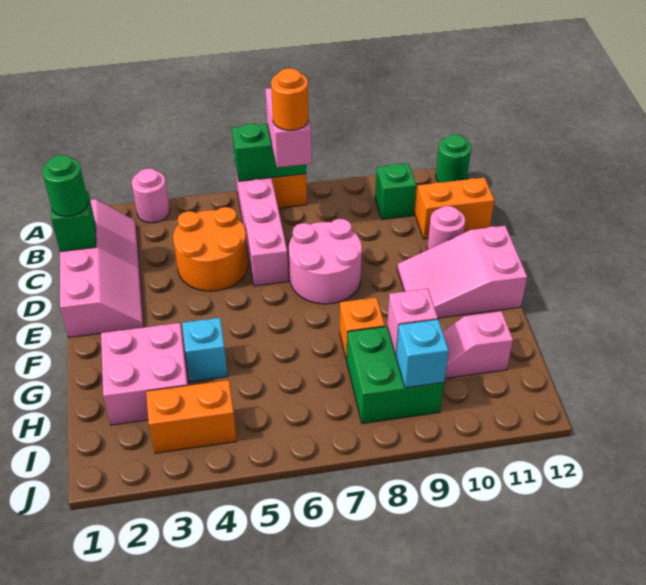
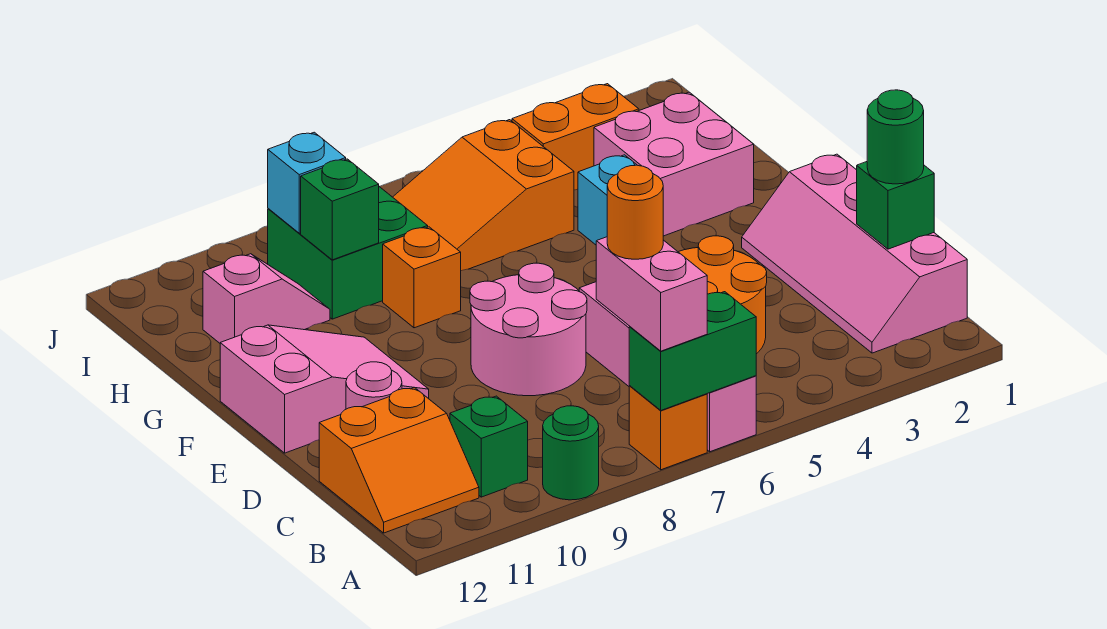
pink round brick A3 level 1 -> none
green round brick A12 level 1 -> green round brick A9 level 1
none -> orange slope H5:I7 level 1 top 5
pink brick H9 level 2 -> green brick H9 level 2

